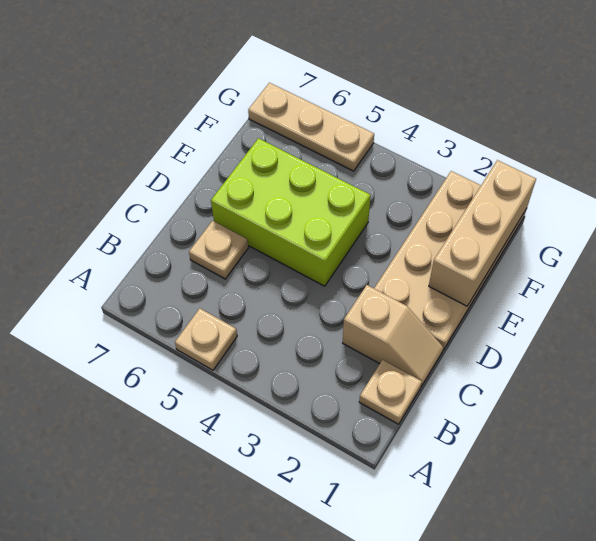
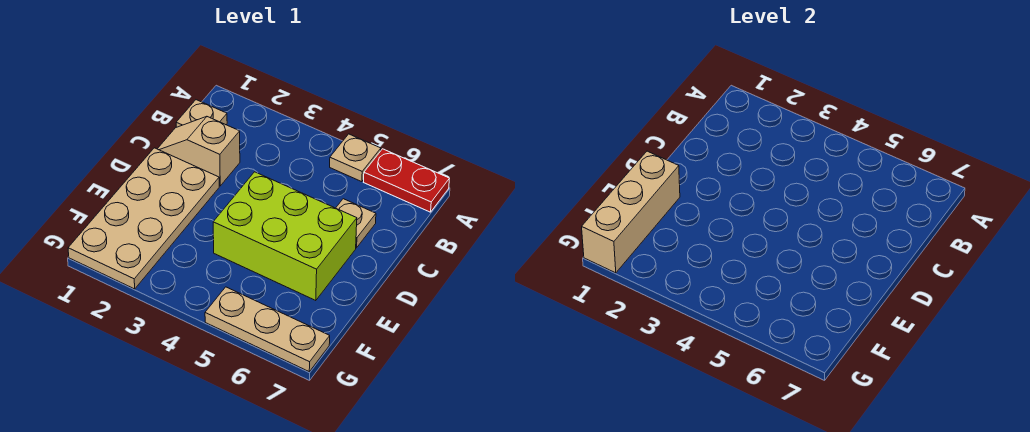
none -> red plate A6:A7 level 1

